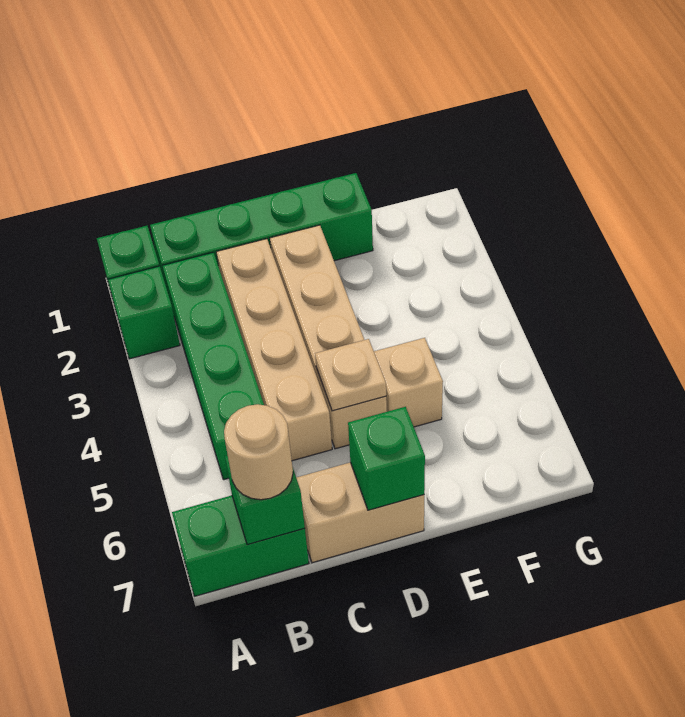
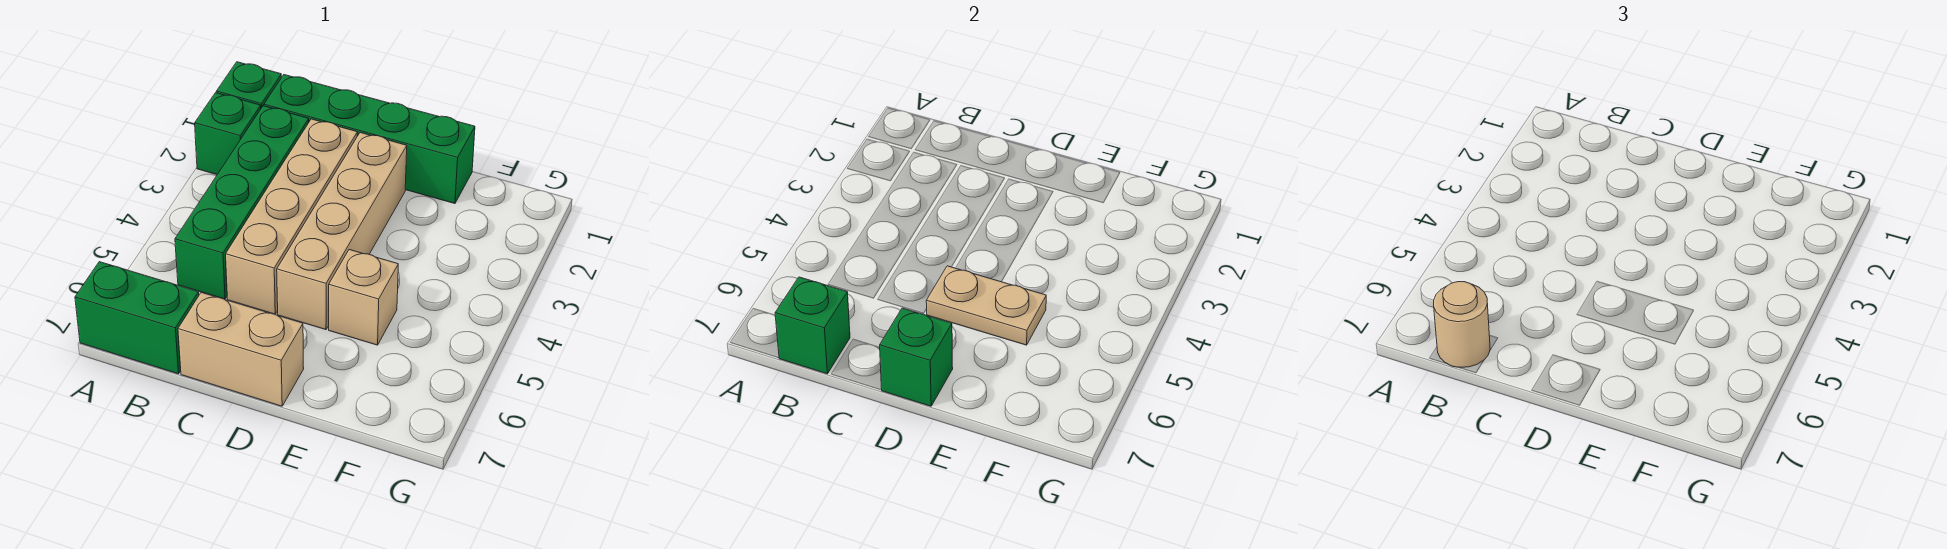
tan plate D5 level 2 -> tan plate D5:E5 level 2

